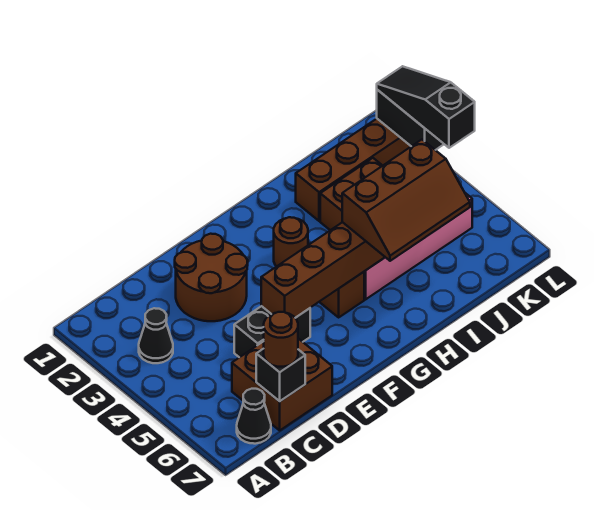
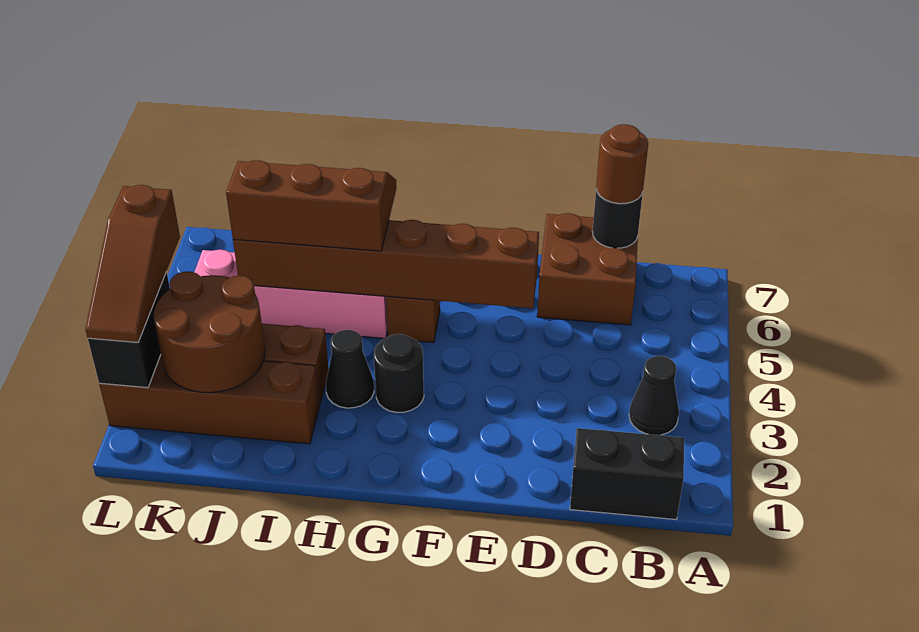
black cone B7 level 1 -> black cone H3 level 1
black brick C7 level 2 -> black round brick C7 level 2
brown round brick D2:E3 level 1 -> brown round brick J2:K3 level 2
black brick D5:E5 level 1 -> black brick B1:C1 level 1
brown round brick G3 level 1 -> black round brick G3 level 1
black slope L2:L4 level 3 top 4 -> brown slope L2:L4 level 3 top 4

